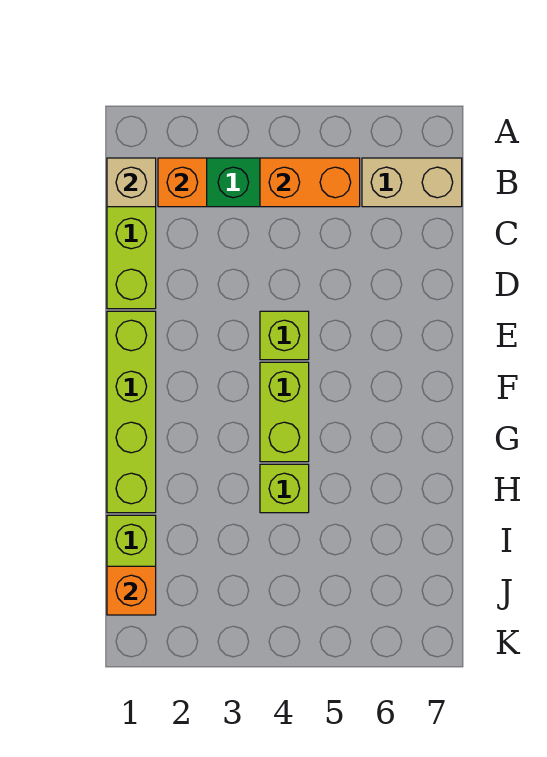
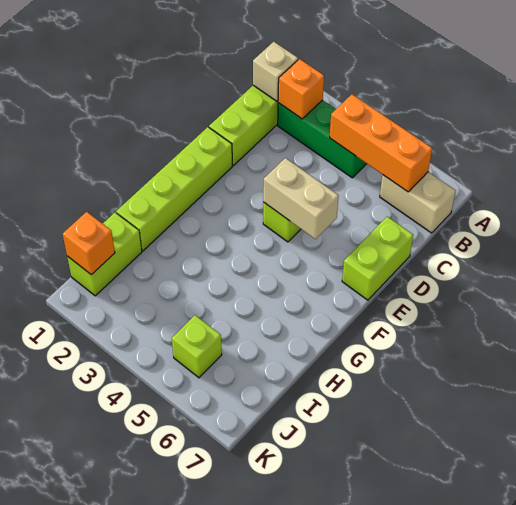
orange brick B4:B5 level 2 -> orange brick B4:B6 level 2
none -> tan brick E4:E5 level 2
lime brick F4:G4 level 1 -> lime brick D7:E7 level 1
lime brick H4 level 1 -> lime brick J5 level 1

